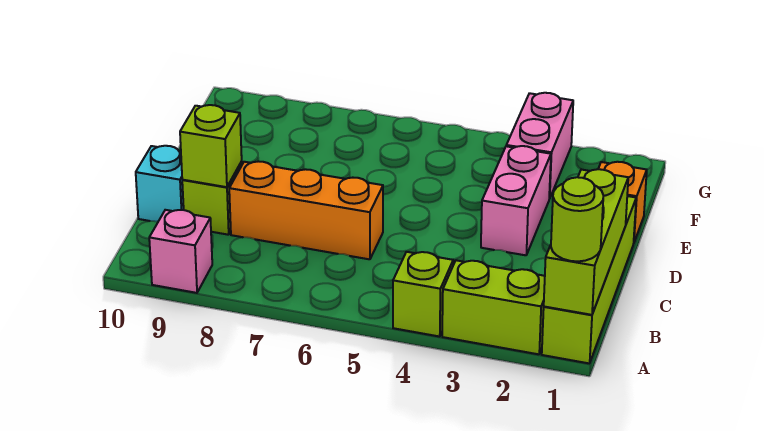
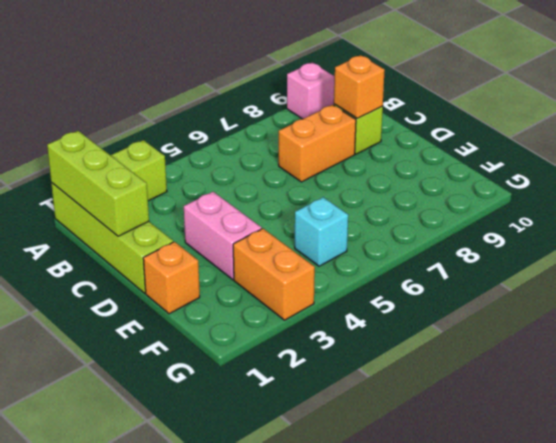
lime round brick A1 level 3 -> none
lime brick A4 level 1 -> none
orange brick C6:C8 level 1 -> orange brick C7:C8 level 1
lime brick C9 level 2 -> orange brick C9 level 2
cyan brick C10 level 1 -> cyan brick F5 level 1
pink brick F3:G3 level 1 -> orange brick F3:G3 level 1

